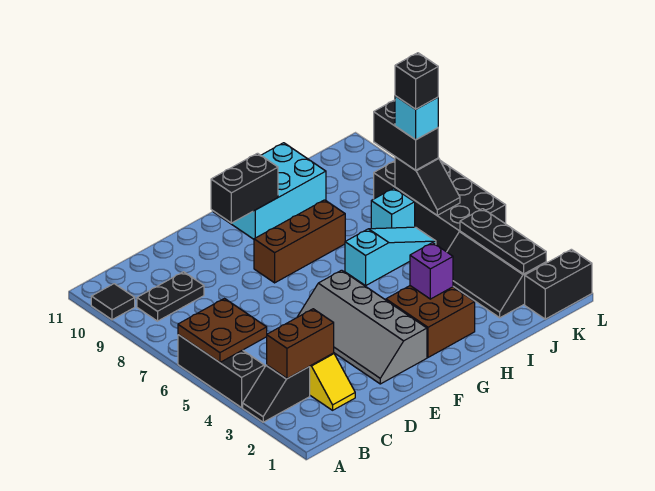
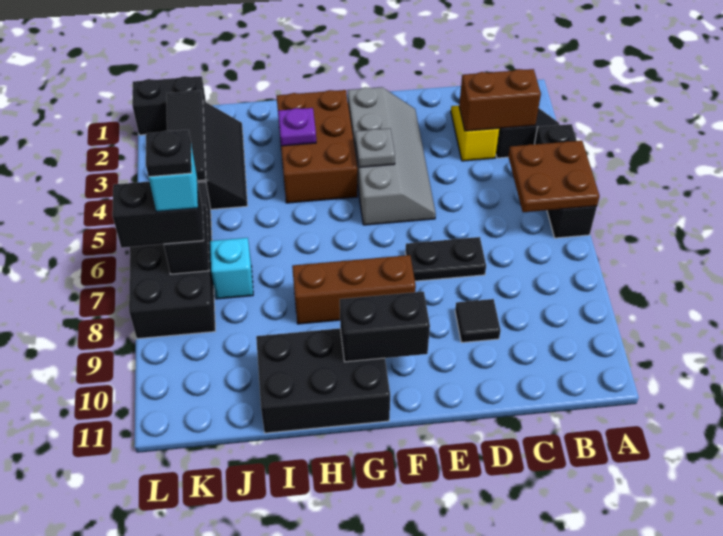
black tile A10 level 1 -> black tile D9 level 1
black plate B9:C9 level 1 -> black plate D7:E7 level 1
none -> grey plate F4 level 2
brown brick G2:H3 level 1 -> brown brick G2:H4 level 1
cyan brick G10:I11 level 1 -> black brick G10:I11 level 1
purple brick H3 level 2 -> purple plate H3 level 2
cyan slope H6:J6 level 1 top H -> none
black plate K2:K4 level 2 -> black tile K2:K4 level 2
black brick K7:K8 level 3 -> black brick K7:L7 level 3
black brick K7 level 5 -> black plate K7 level 5

